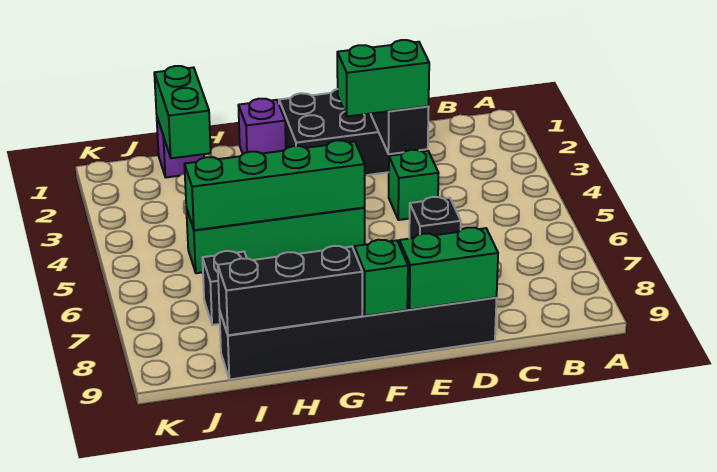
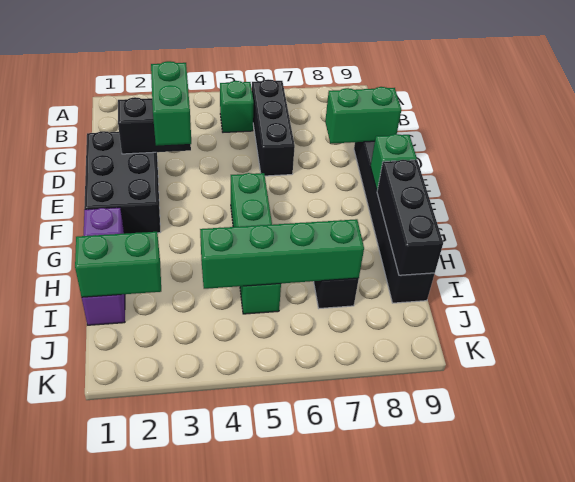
green brick D4 level 1 -> green brick B5 level 1
black brick D6 level 1 -> black brick B6:D6 level 1
green brick D9:E9 level 2 -> green brick D8:D9 level 2
green brick F5:I5 level 2 -> green brick I4:I7 level 2

